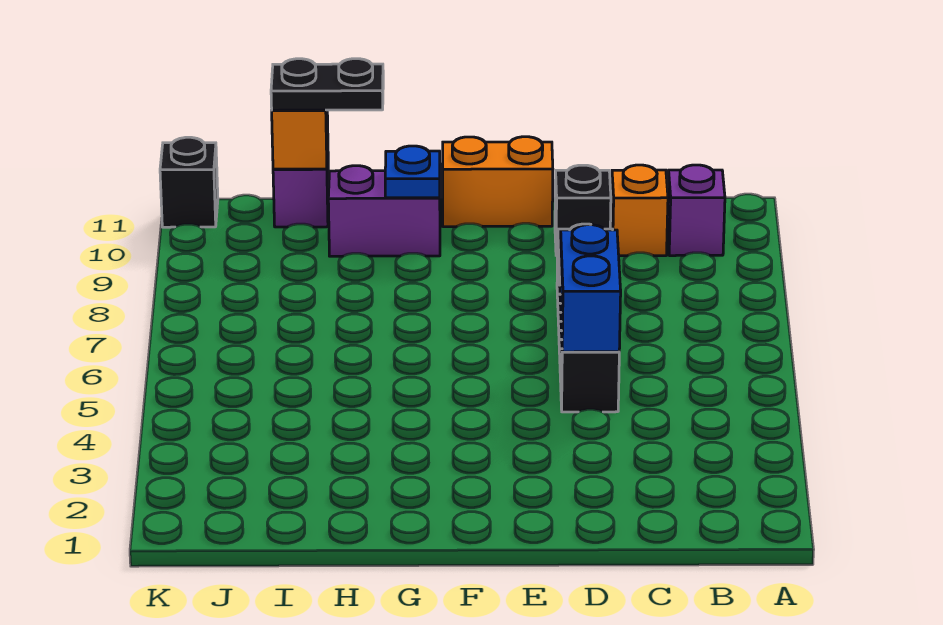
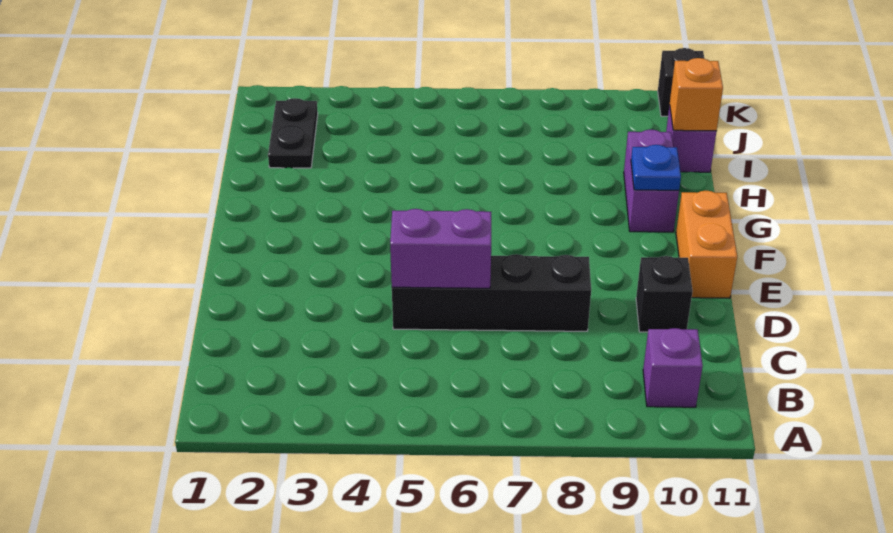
orange brick C10 level 1 -> none
blue brick D5:D6 level 2 -> purple brick D5:D6 level 2
black plate H11:I11 level 3 -> black plate I2:J2 level 1

